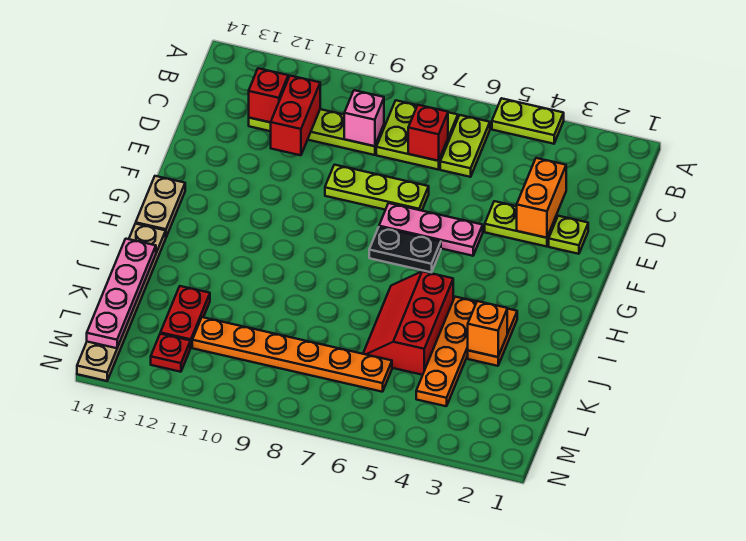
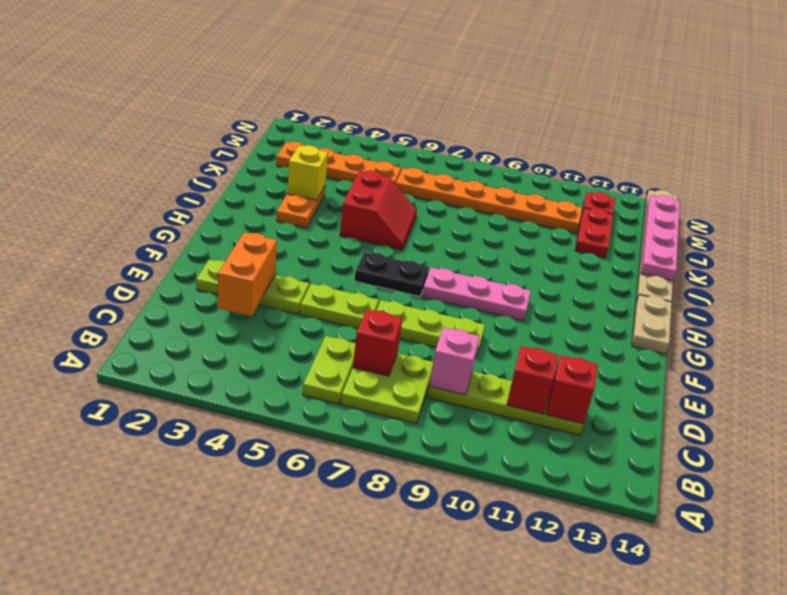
lime plate A4:A5 level 1 -> lime plate E5:E6 level 1
red brick C11:D11 level 2 -> red brick C11 level 2
pink plate F5:F7 level 1 -> pink plate G8:G10 level 1
orange plate I4:L4 level 1 -> orange plate L2:L5 level 1
red slope I5:K6 level 1 top 5 -> red slope I5:J6 level 1 top 5
orange brick J3 level 2 -> yellow brick J3 level 2

